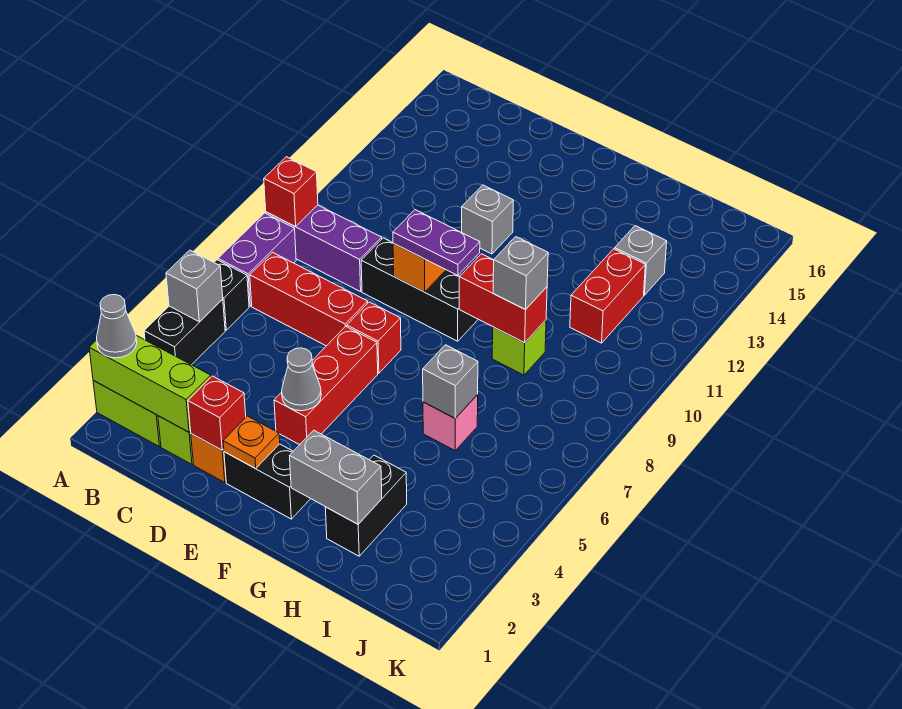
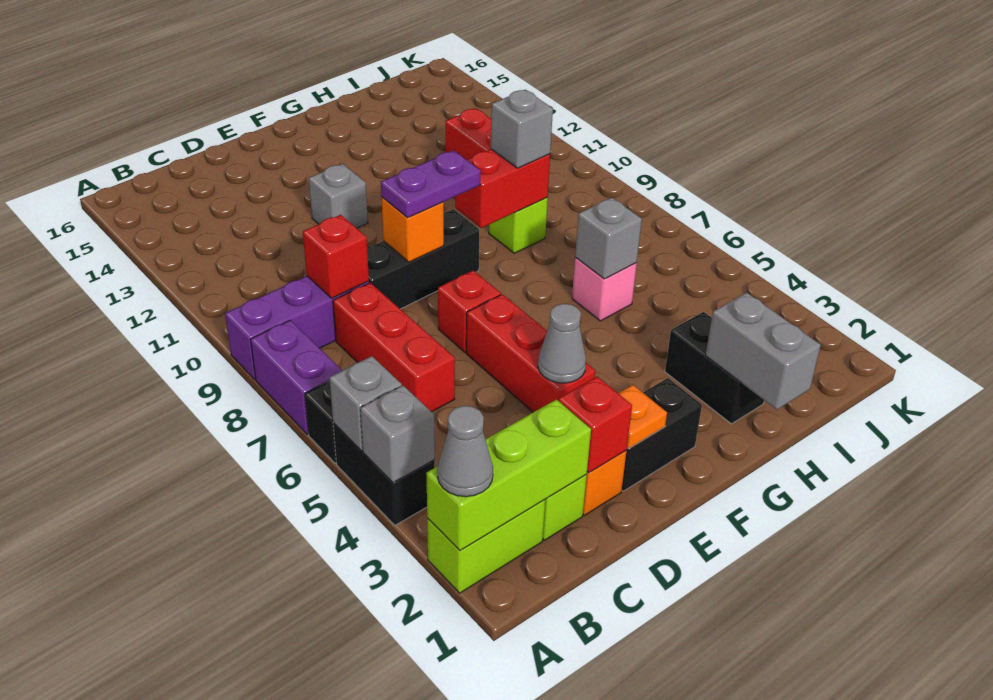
red brick A9 level 2 -> red brick C9 level 2
red brick B7:D7 level 1 -> red brick C6:C8 level 1
grey brick G2:H2 level 2 -> grey brick H1:H2 level 2
grey brick I13 level 1 -> grey brick A4 level 2

